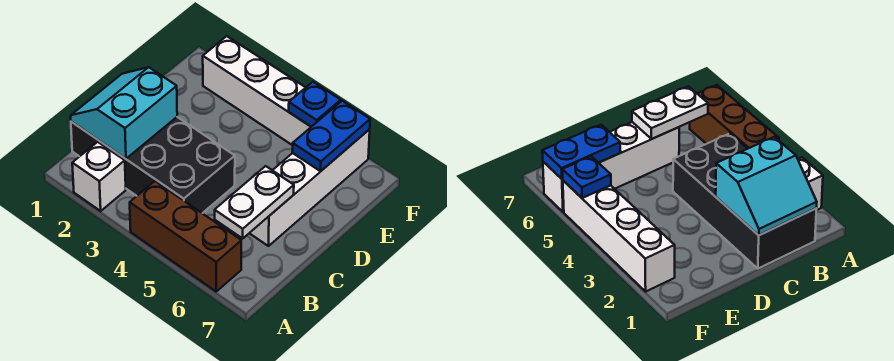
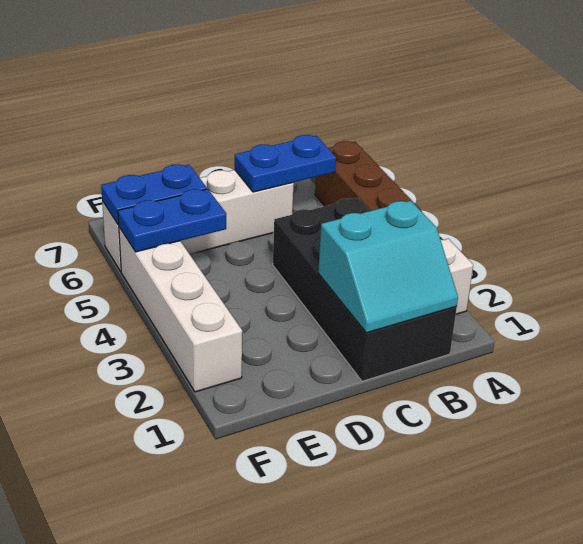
white plate B6:C6 level 2 -> blue plate B6:C6 level 2
blue plate F5 level 2 -> blue plate E5:F5 level 2

